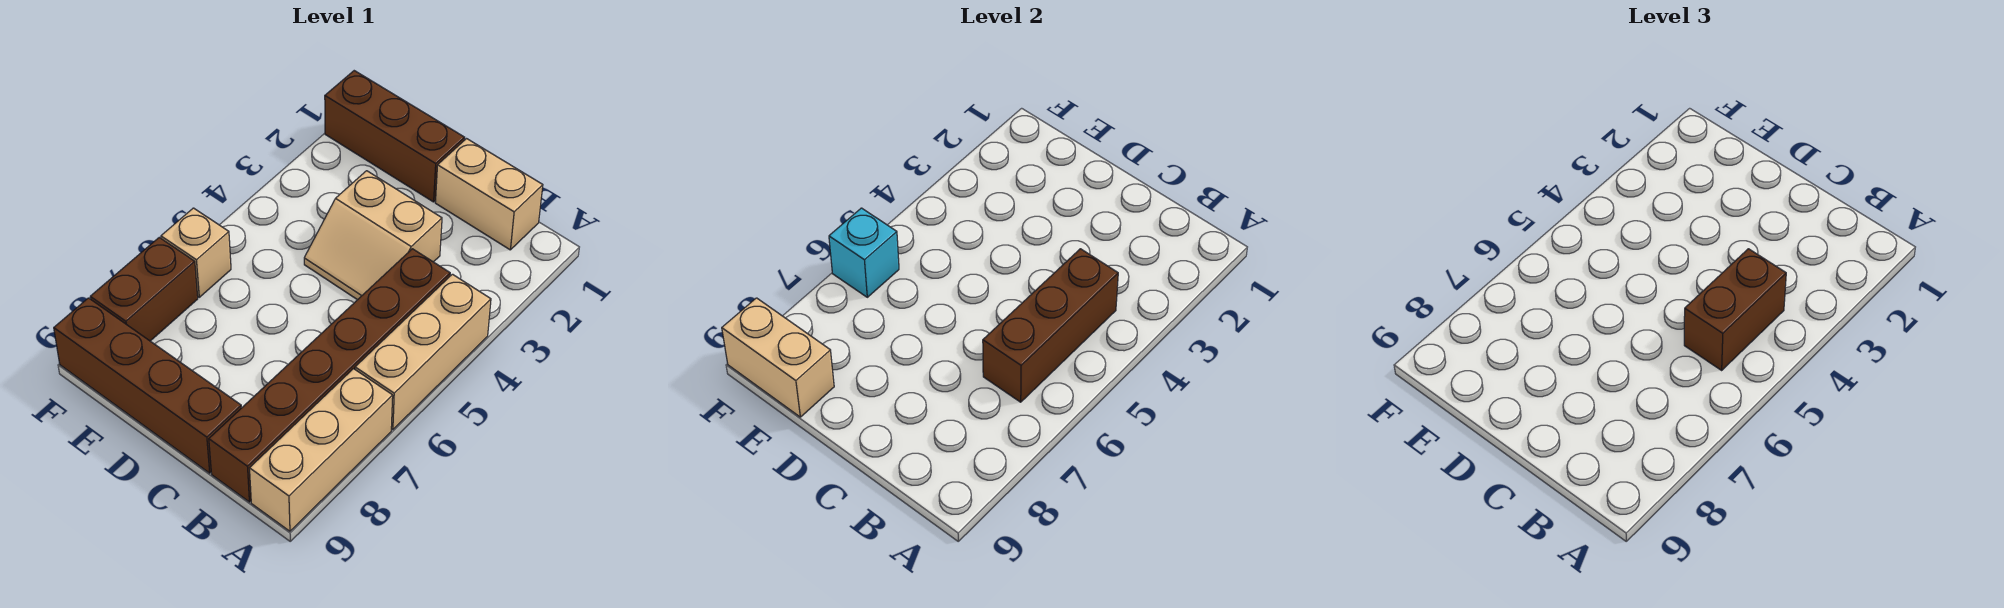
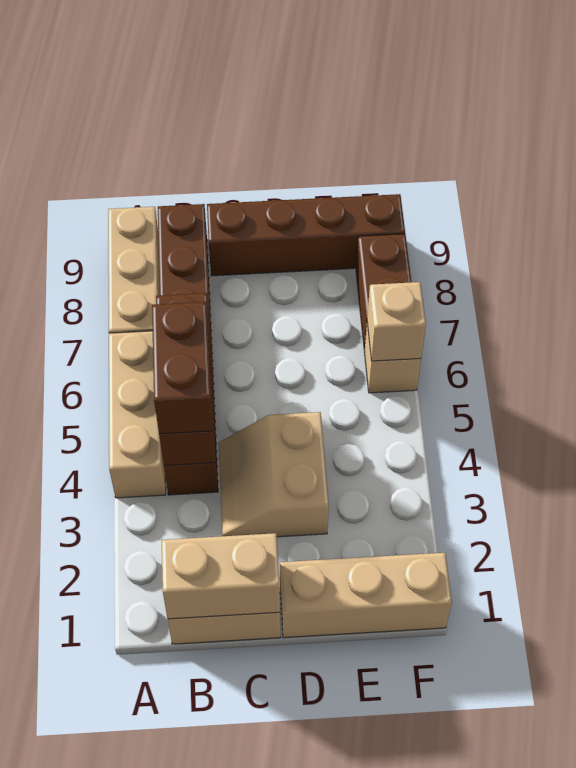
tan slope C3:D4 level 1 top 3 -> tan slope C3:D4 level 1 top D
brown brick D1:F1 level 1 -> tan brick D1:F1 level 1
tan brick E9:F9 level 2 -> tan brick B1:C1 level 2
cyan brick F6 level 2 -> tan brick F6 level 2

